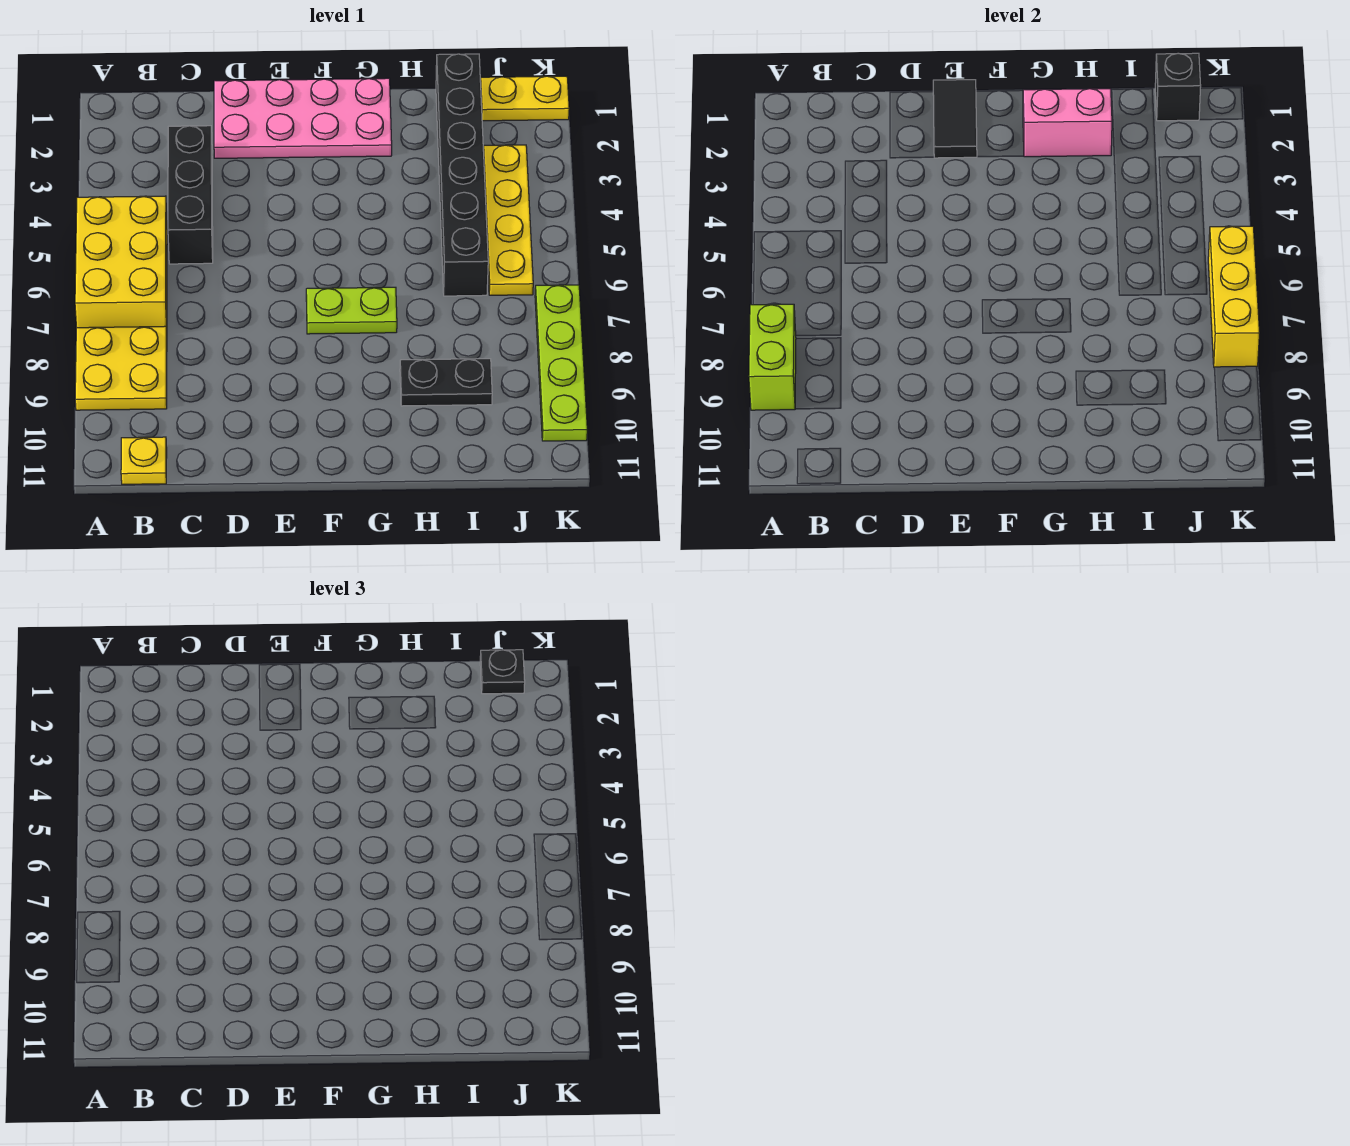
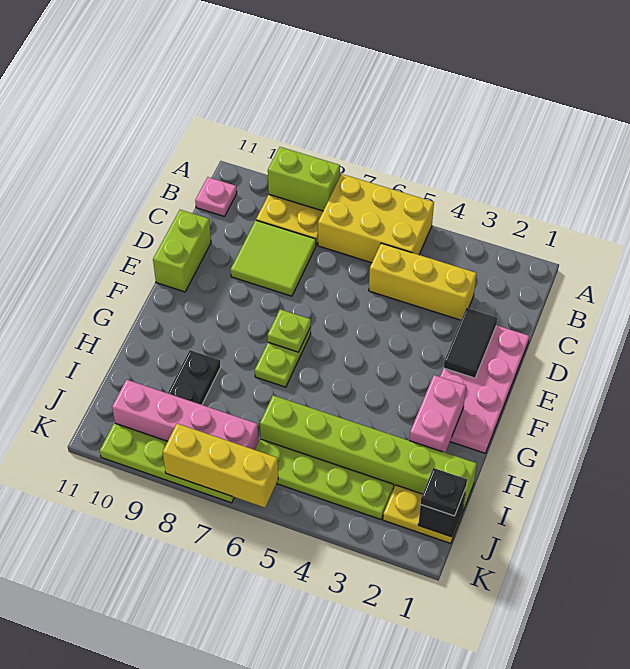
yellow plate B11 level 1 -> pink plate B11 level 1
black brick C3:C5 level 1 -> yellow brick C3:C5 level 1
none -> lime tile C8:D9 level 1
none -> lime brick D11:E11 level 1
black tile E1:E2 level 2 -> black tile D2:E2 level 2
none -> lime plate F7 level 2
black brick I1:I6 level 1 -> lime brick I1:I6 level 1
yellow plate J1:K1 level 1 -> yellow plate J1:J2 level 1
yellow plate J3:J6 level 1 -> lime plate J3:J6 level 1
none -> pink brick J7:J10 level 1

